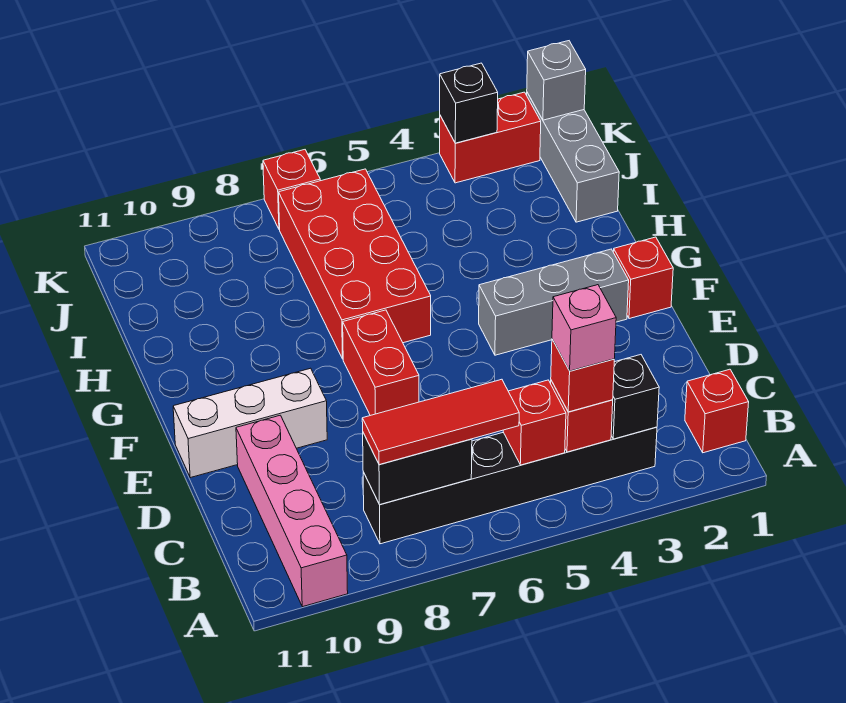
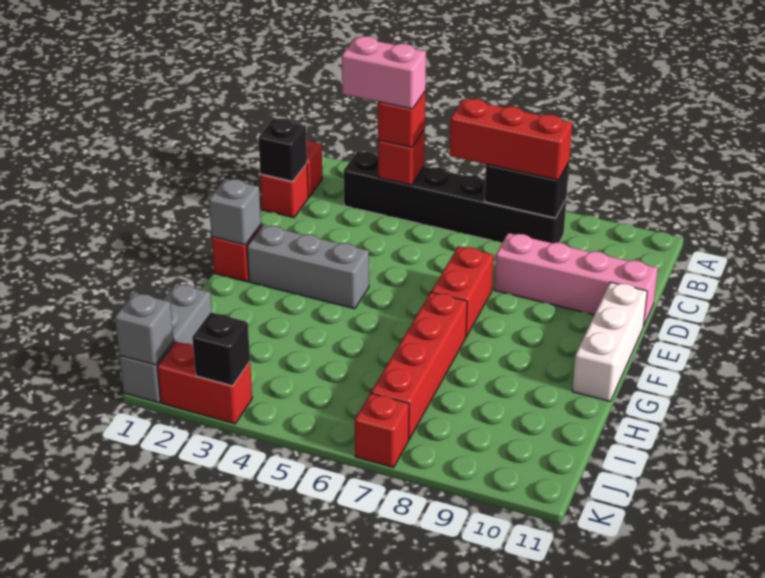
pink brick A10:D10 level 1 -> pink brick D8:D11 level 1
black brick B3 level 2 -> black brick C1 level 2
pink brick B4 level 4 -> pink brick B3:B4 level 4
red brick B5 level 2 -> red brick C1 level 1
red tile B6:B8 level 3 -> red brick B6:B8 level 3
white brick E9:E11 level 1 -> white brick E11:G11 level 1
none -> grey brick F1 level 2
red brick G6:J7 level 1 -> red brick G7:J7 level 1

